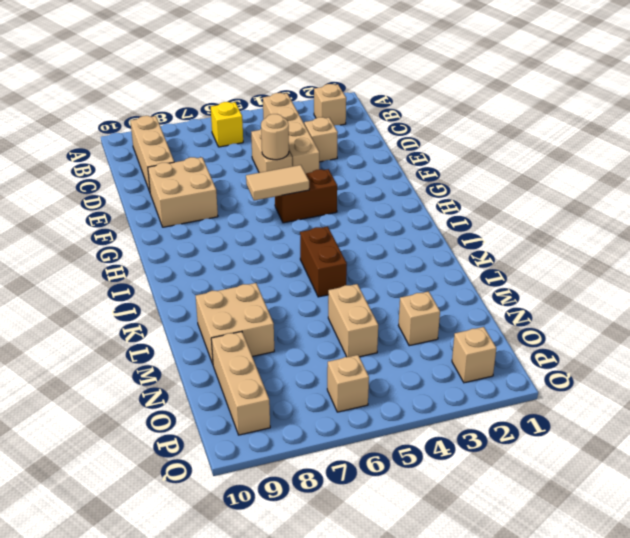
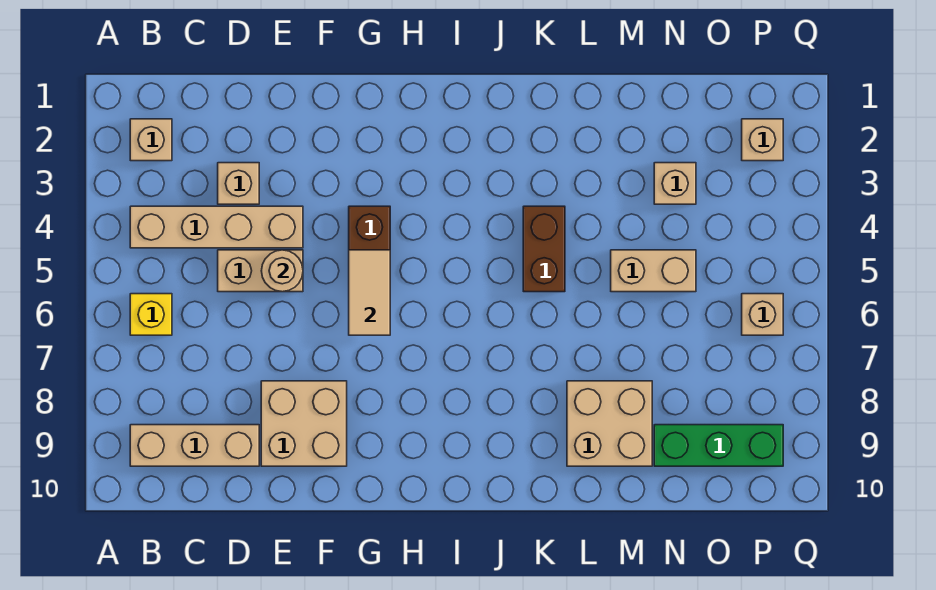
brown brick J5:K5 level 1 -> brown brick K4:K5 level 1
tan brick N9:P9 level 1 -> green brick N9:P9 level 1

